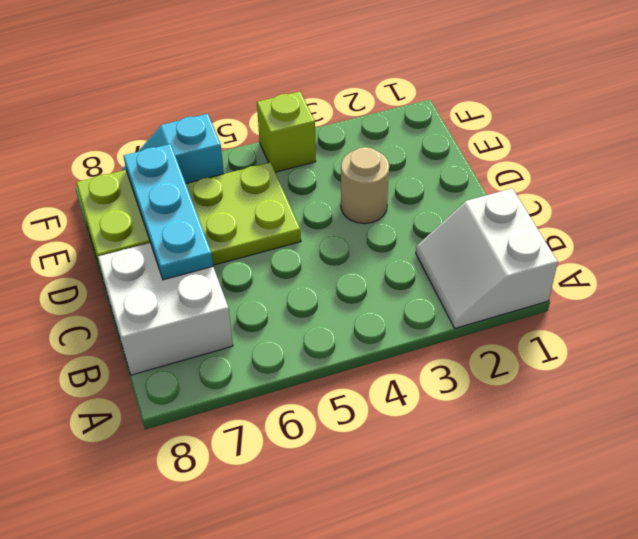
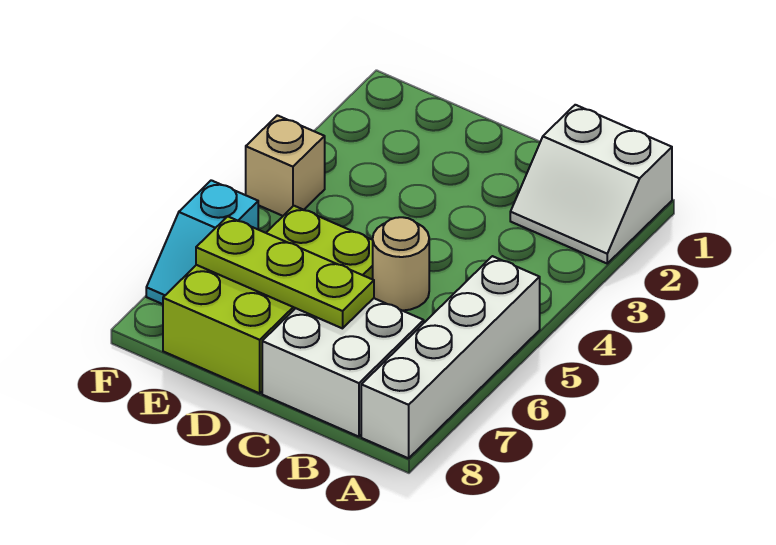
none -> white brick A5:A8 level 1
cyan plate C7:E7 level 2 -> lime plate C7:E7 level 2
tan round brick D3 level 1 -> tan round brick C5 level 1
lime brick F4 level 1 -> tan brick F4 level 1

